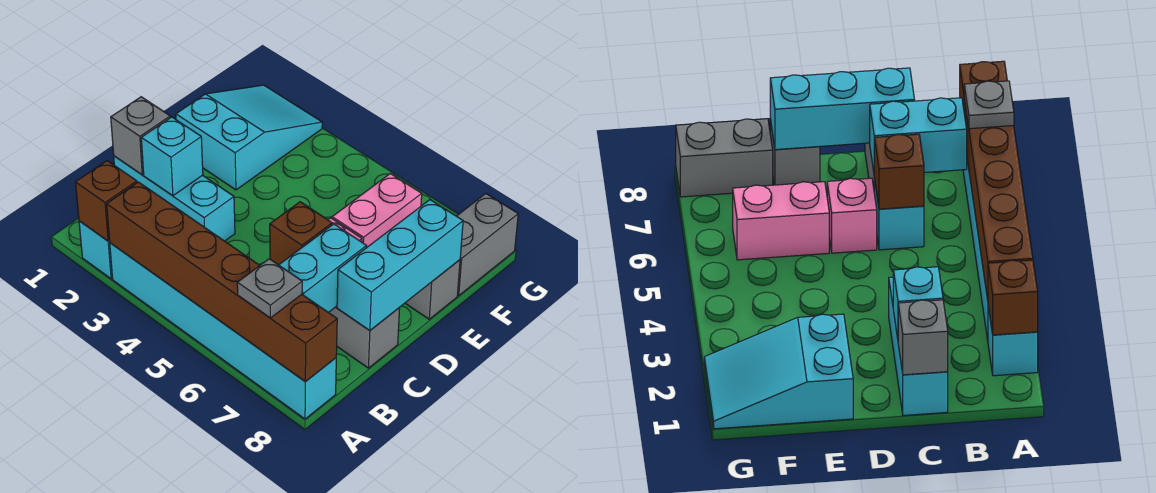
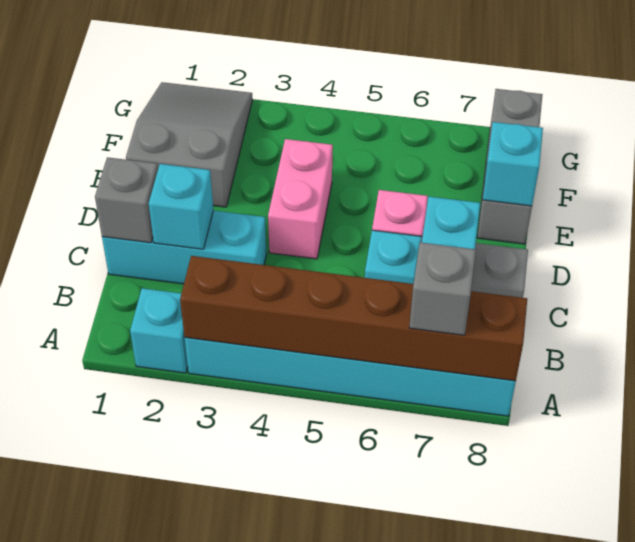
brown brick A2 level 2 -> none
grey plate A7 level 3 -> grey brick A7 level 3
brown brick C6 level 2 -> none
cyan brick C8:E8 level 2 -> cyan brick E8 level 2
cyan slope E1:G2 level 1 top E -> grey slope E1:G2 level 1 top E
pink brick E6:F6 level 1 -> pink brick D4:E4 level 1

